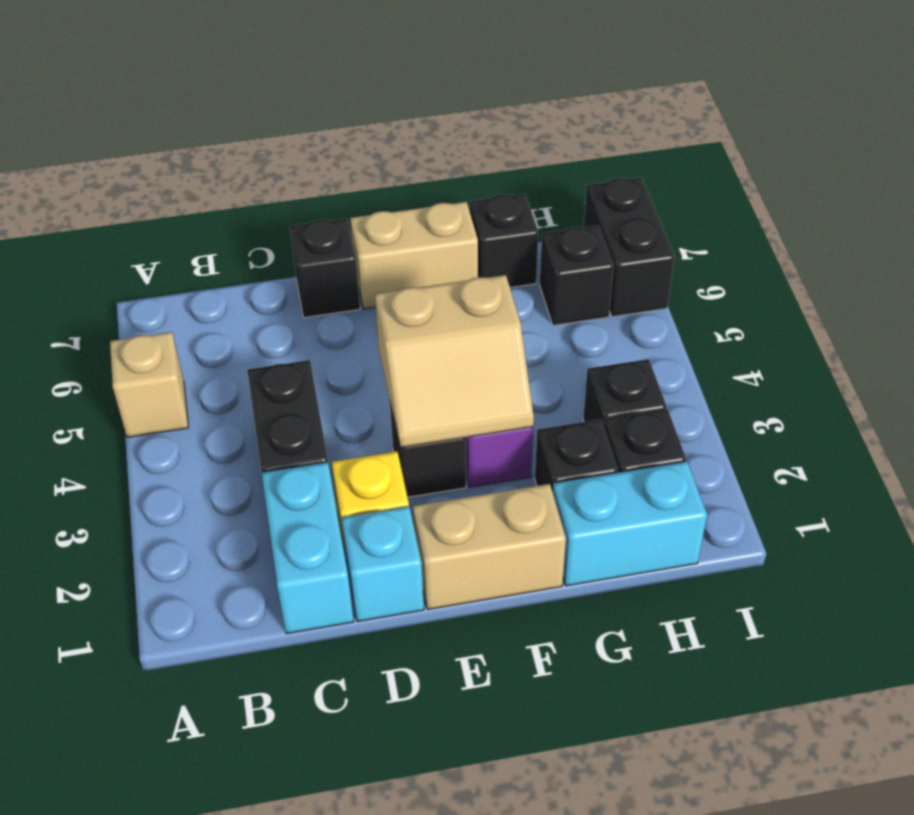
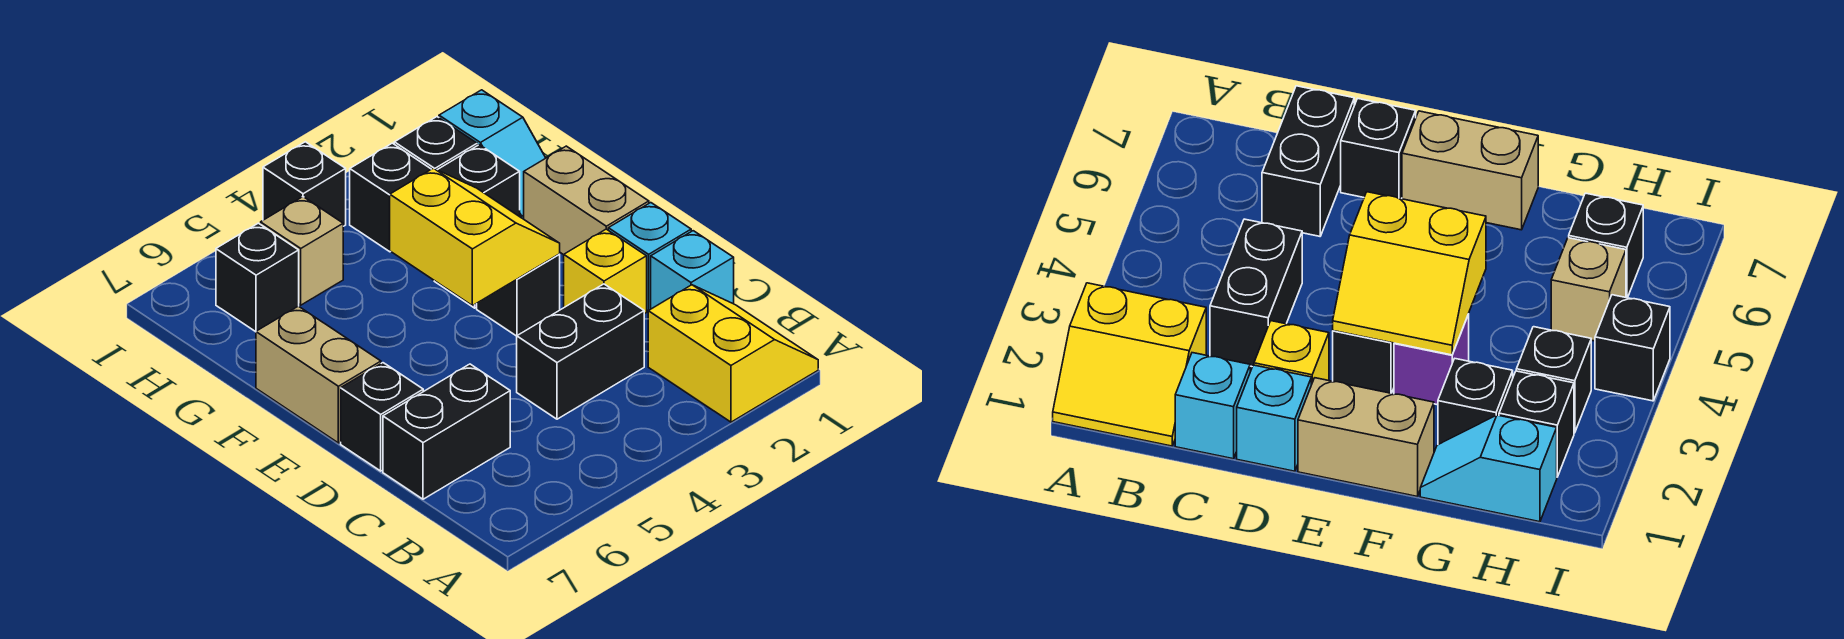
none -> yellow slope A1:B2 level 1 top 2
tan brick A5 level 1 -> tan brick H5 level 1
cyan brick C1:C2 level 1 -> cyan brick C1 level 1
tan slope E3:F4 level 2 top 4 -> yellow slope E3:F4 level 2 top 4
cyan brick G1:H1 level 1 -> cyan slope G1:H1 level 1 top H
black brick G7 level 1 -> black brick I4 level 1
black brick I6:I7 level 1 -> black brick C6:C7 level 1

